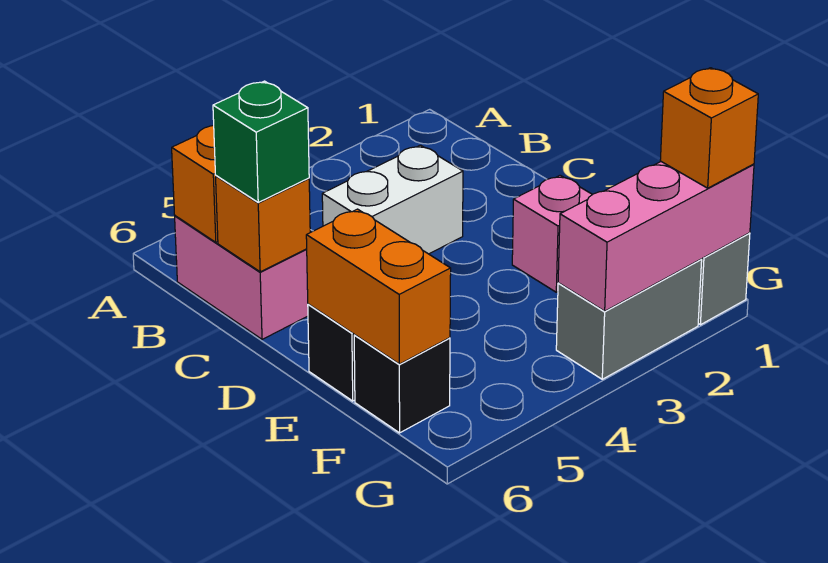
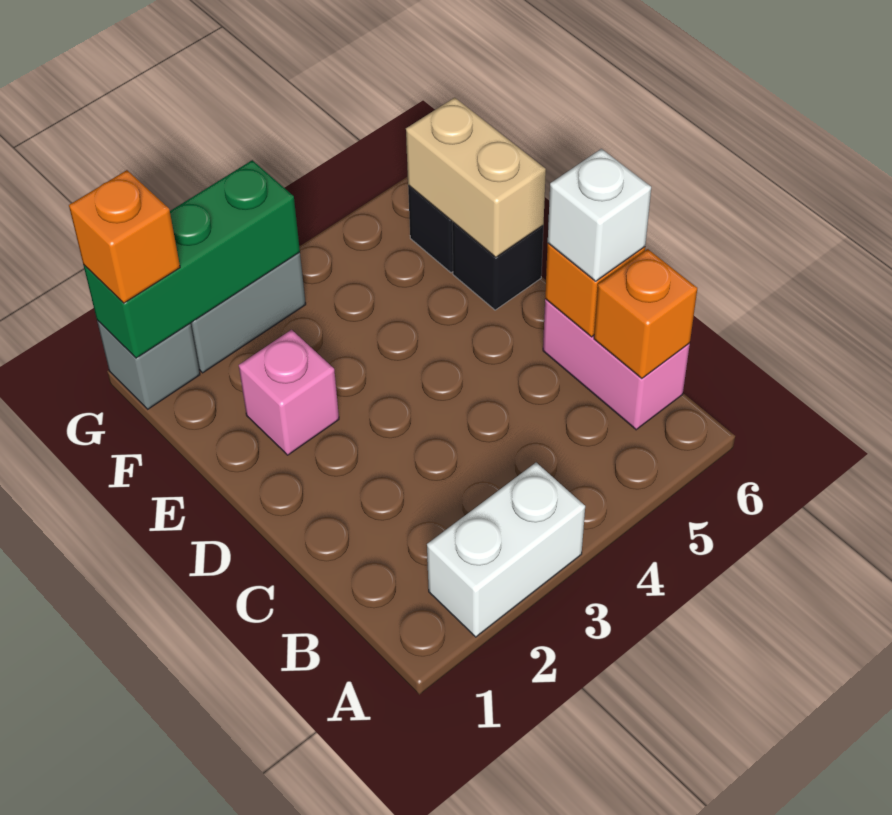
white brick C3:C4 level 1 -> white brick A2:A3 level 1
green brick C6 level 3 -> white brick C6 level 3
orange brick E6:F6 level 2 -> tan brick E6:F6 level 2
pink brick G1:G3 level 2 -> green brick G1:G3 level 2

